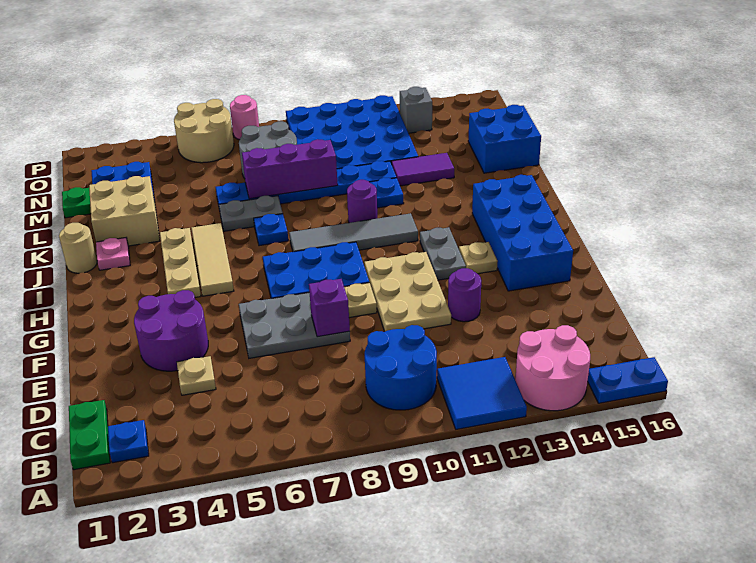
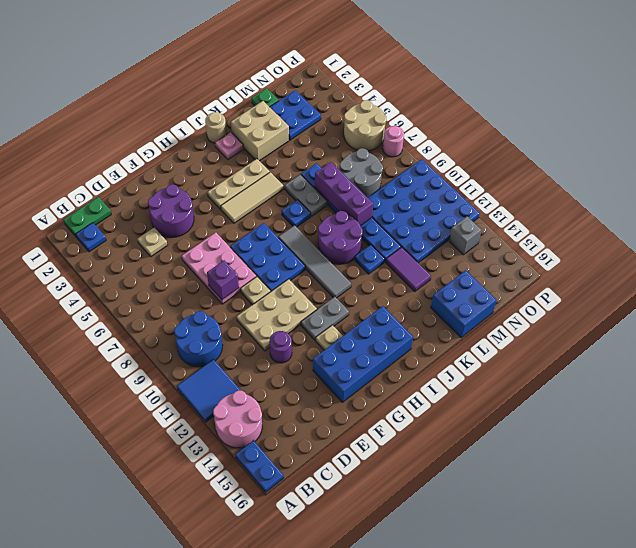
grey plate E6:F8 level 1 -> pink plate E6:F8 level 1
purple round brick J10 level 1 -> purple round brick J9:K10 level 1

